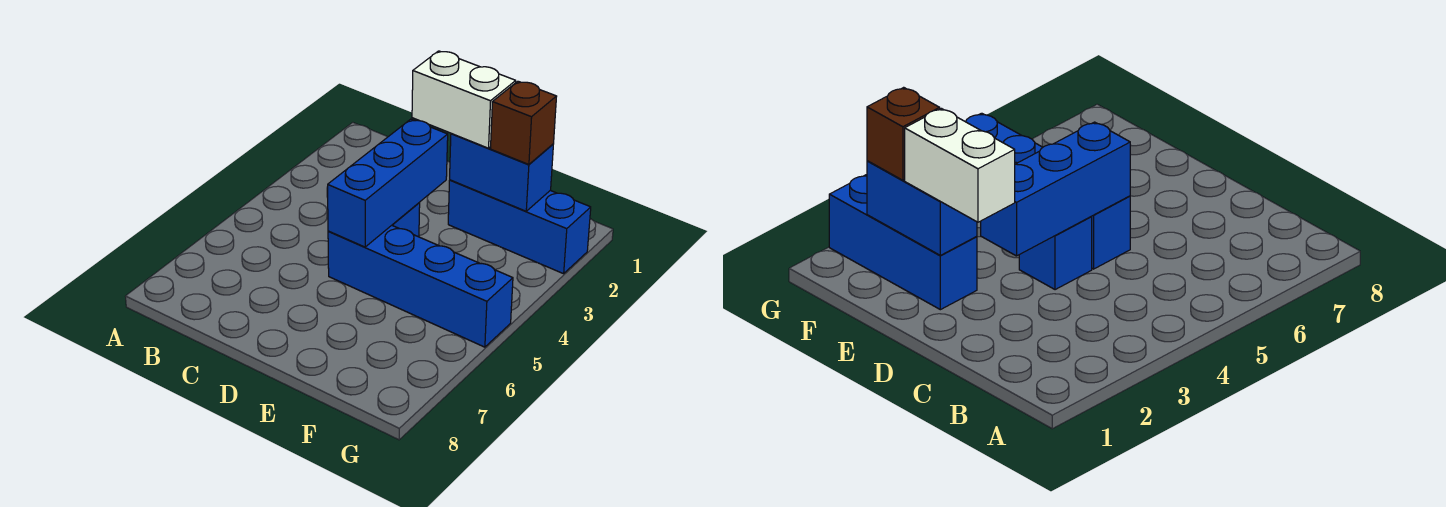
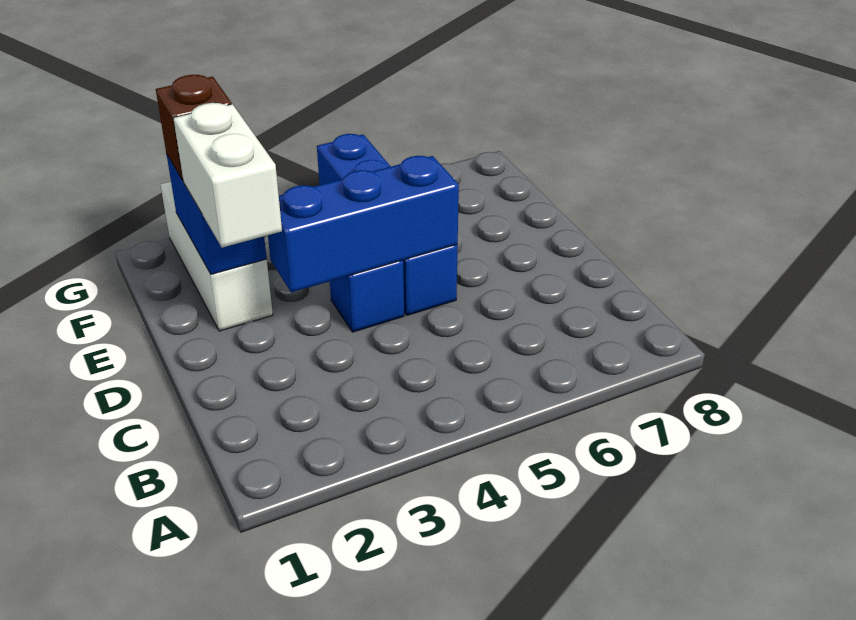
blue brick E2:G2 level 1 -> white brick E2:G2 level 1

